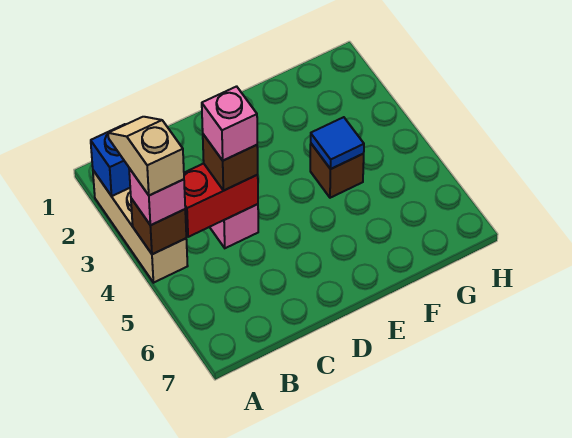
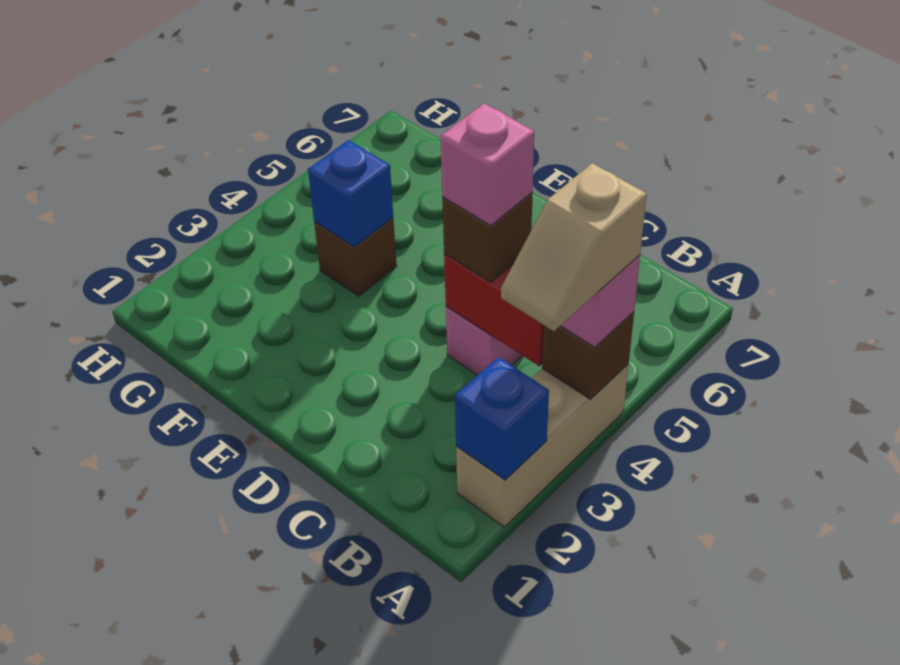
blue tile F4 level 2 -> blue brick F4 level 2

